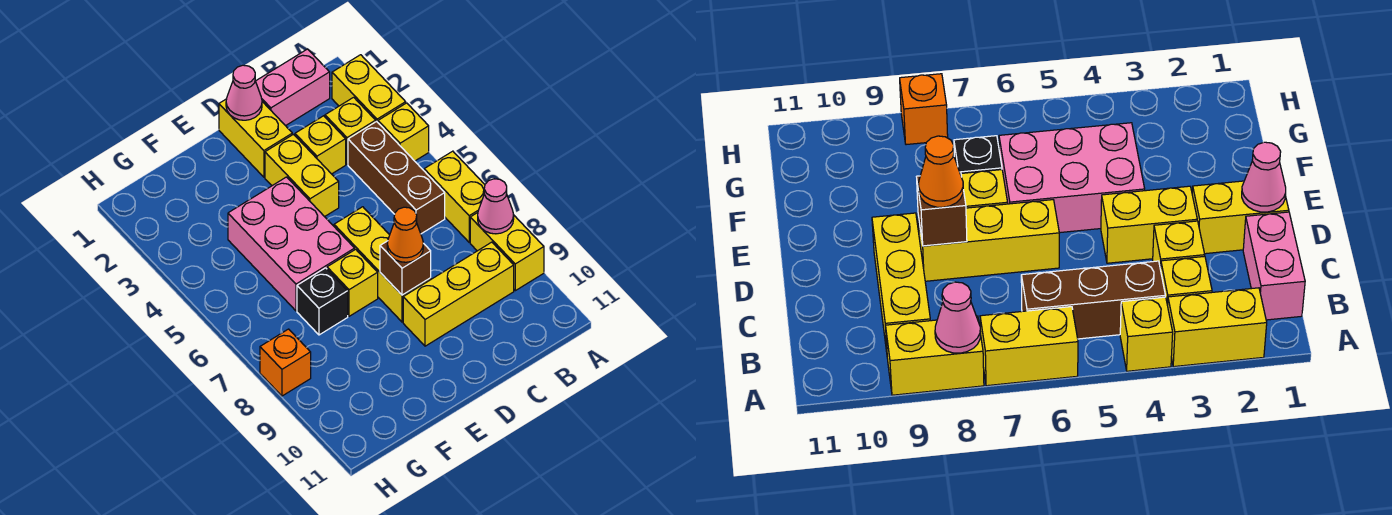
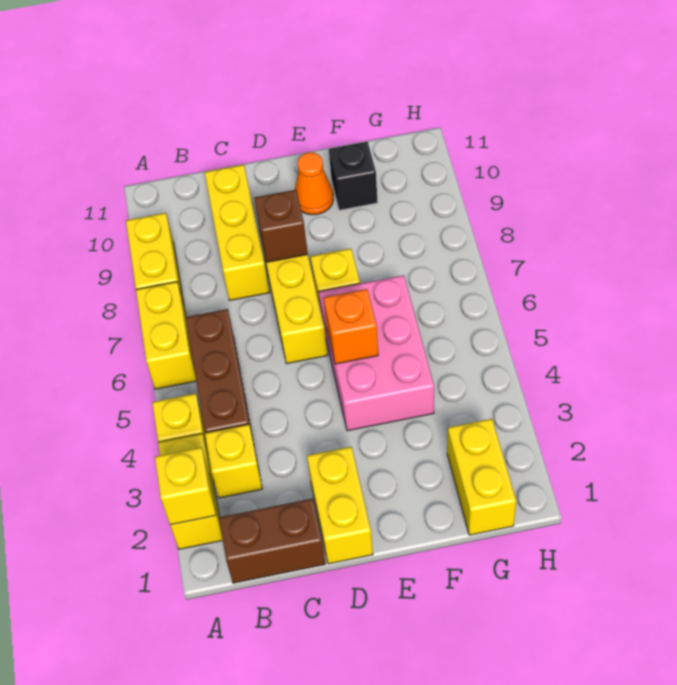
pink cone A8 level 2 -> none
pink brick B1:C1 level 1 -> brown brick B1:C1 level 1
yellow brick B9:D9 level 1 -> yellow brick C8:C10 level 1
yellow brick C3 level 1 -> yellow brick A2 level 2
pink cone D1 level 2 -> none
yellow brick D3:D4 level 1 -> yellow brick G1:G2 level 1
orange cone D8 level 3 -> orange cone E10 level 1
black brick F7 level 1 -> black brick F10 level 1
orange brick H8 level 1 -> orange brick E5 level 2

